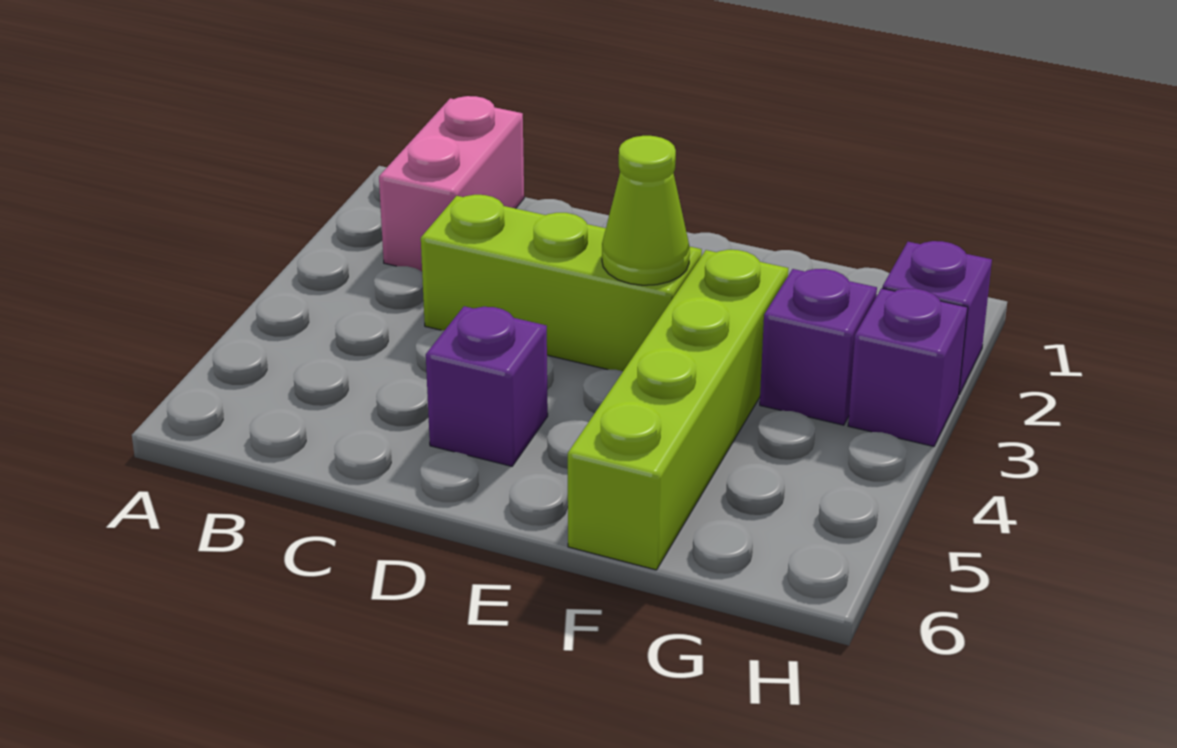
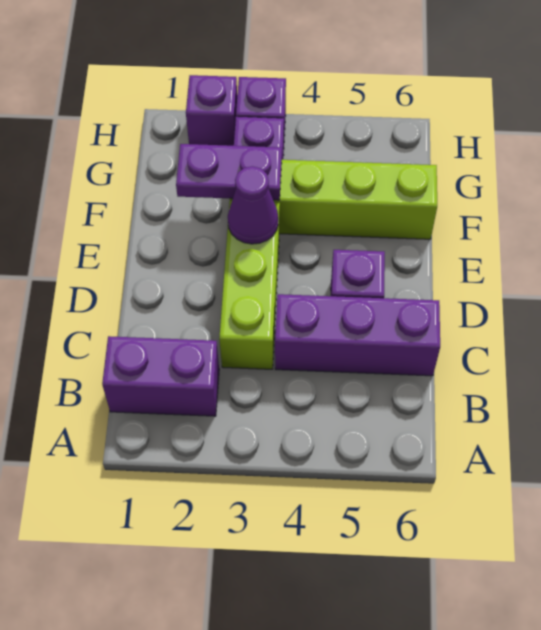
pink brick B1:B2 level 1 -> purple brick B1:B2 level 1
none -> purple brick C4:C6 level 1
lime cone E3 level 2 -> purple cone E3 level 2
none -> purple plate F2:F3 level 2

